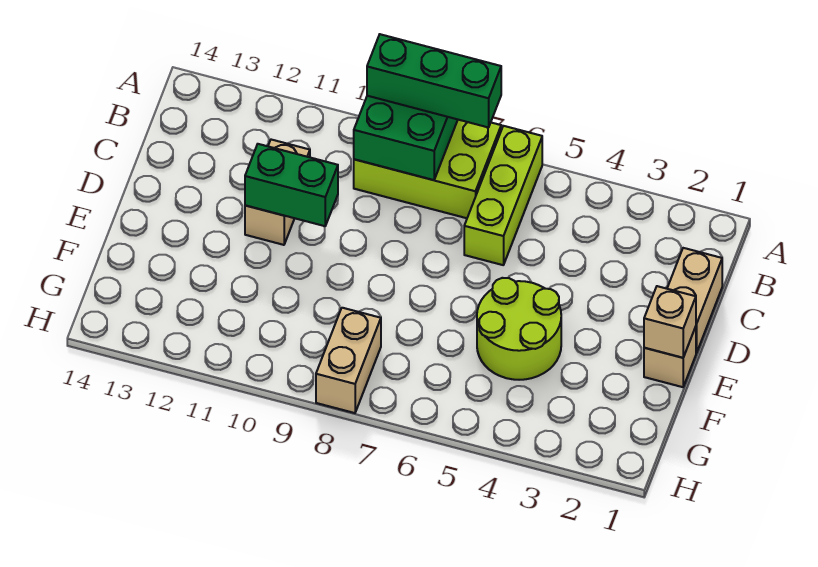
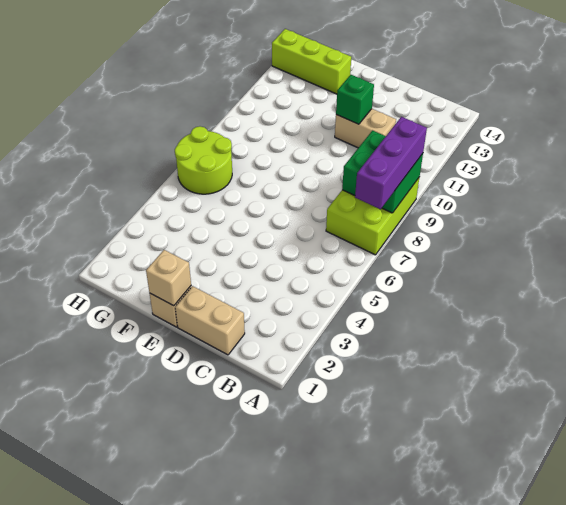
lime brick A6:C6 level 1 -> lime brick F13:H13 level 1
green brick A7:A9 level 3 -> purple brick A7:A9 level 3
green brick D10:D11 level 2 -> green brick D11 level 2
lime round brick E4:F5 level 1 -> lime round brick G6:H7 level 1
tan brick G8:H8 level 1 -> none

